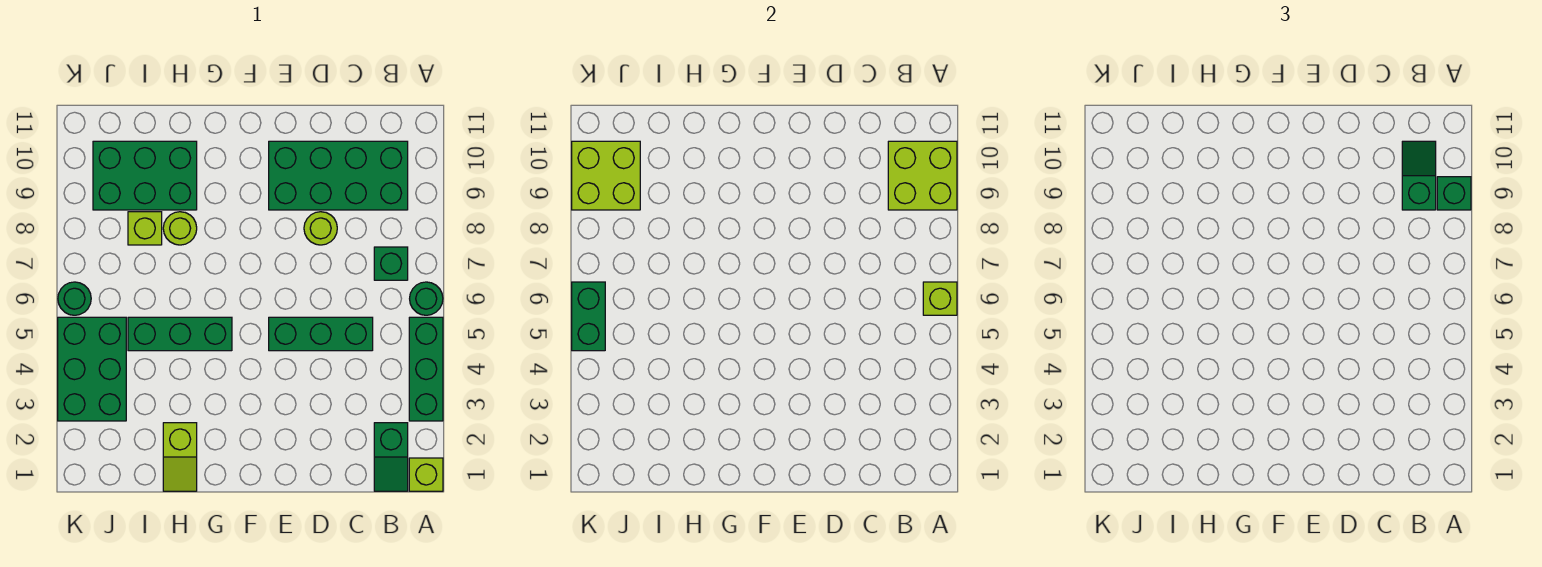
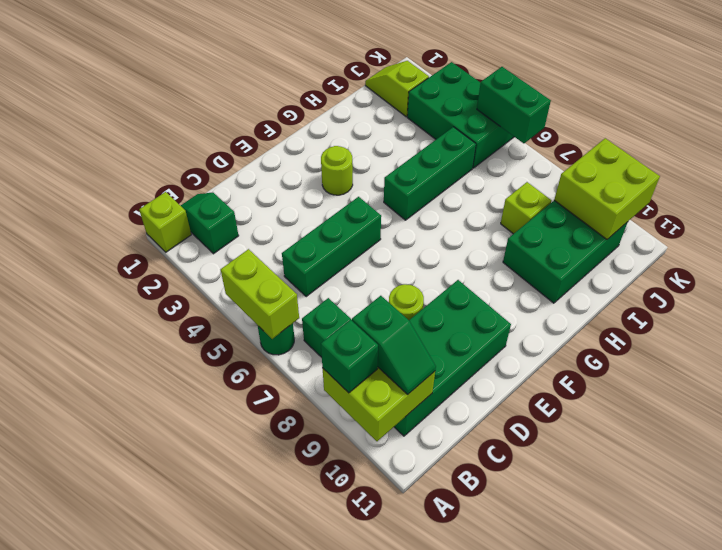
green brick A3:A5 level 1 -> none
lime brick A6 level 2 -> lime brick A5:A6 level 2
lime slope H1:H2 level 1 top 2 -> lime slope J1:J2 level 1 top 2
lime round brick H8 level 1 -> lime round brick F3 level 1
green round brick K6 level 1 -> none

